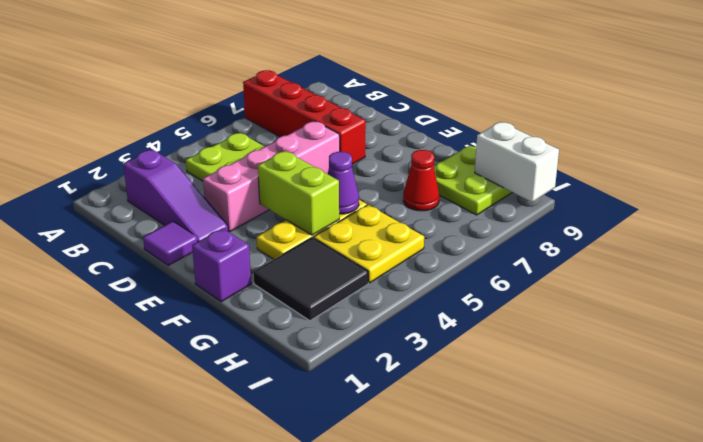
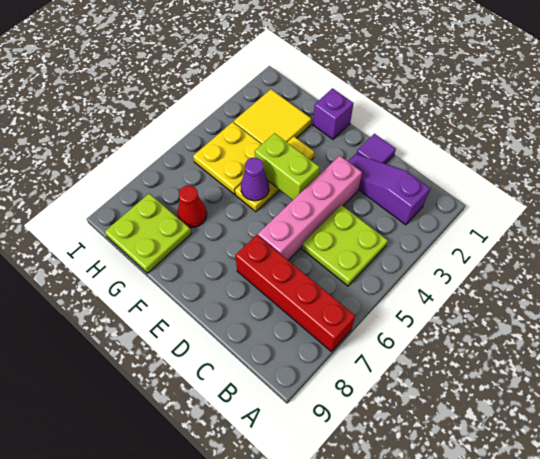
black tile G2:H3 level 1 -> yellow tile G2:H3 level 1
white brick H9:I9 level 2 -> none

